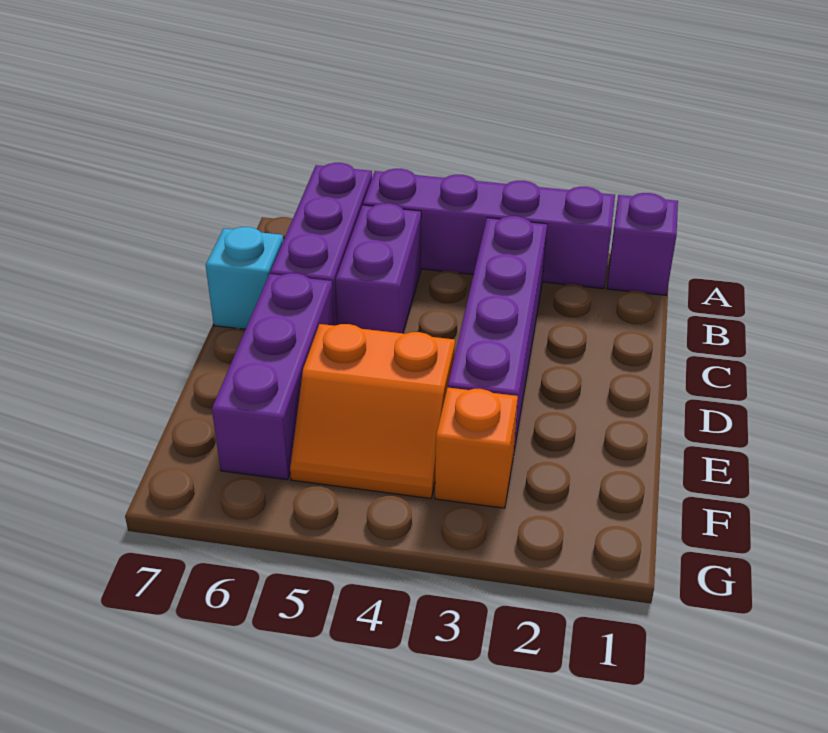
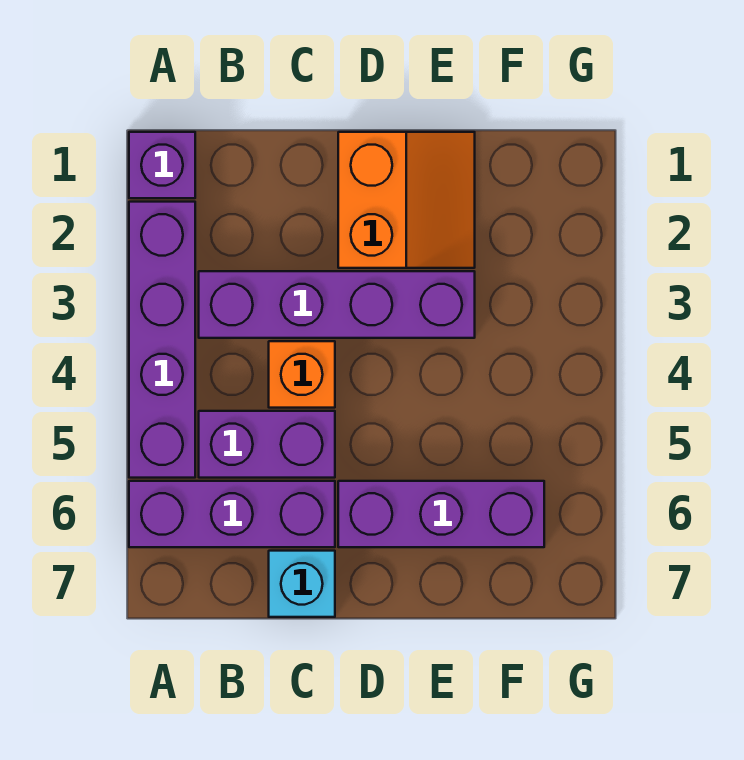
orange slope E4:F5 level 1 top E -> orange slope D1:E2 level 1 top D
orange brick F3 level 1 -> orange brick C4 level 1

